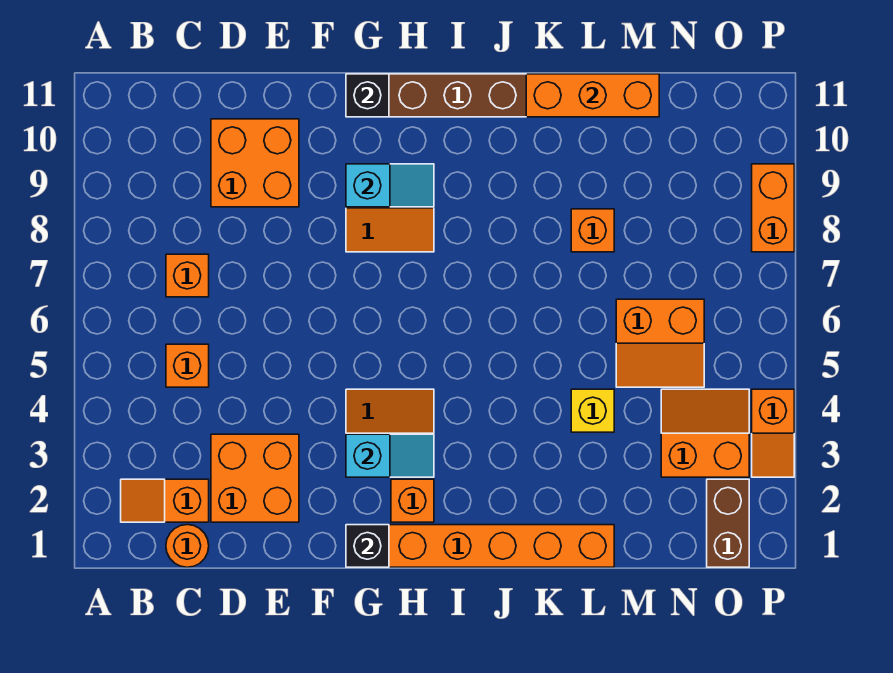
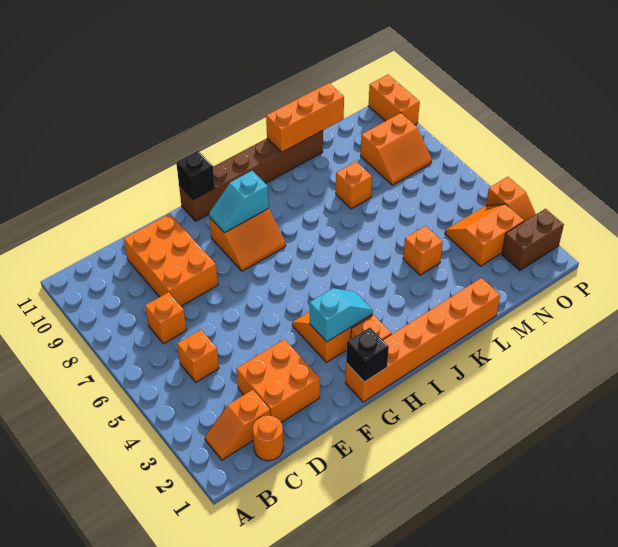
orange brick D9:E10 level 1 -> orange brick D8:E10 level 1
cyan slope G9:H9 level 2 top G -> cyan slope G9:H9 level 2 top H
yellow brick L4 level 1 -> orange brick L4 level 1
orange slope M5:N6 level 1 top 6 -> orange slope N8:O9 level 1 top 9
brown brick O1:O2 level 1 -> brown brick O2:P2 level 1
orange brick P8:P9 level 1 -> orange brick P10:P11 level 1

